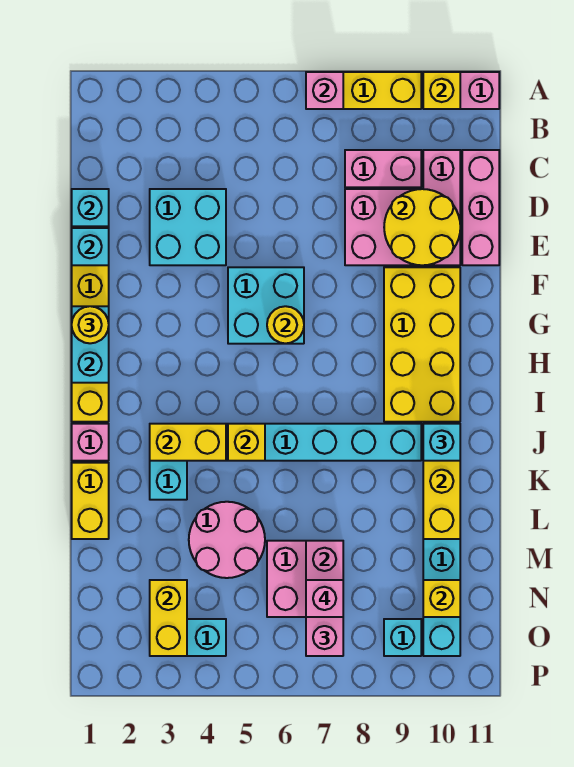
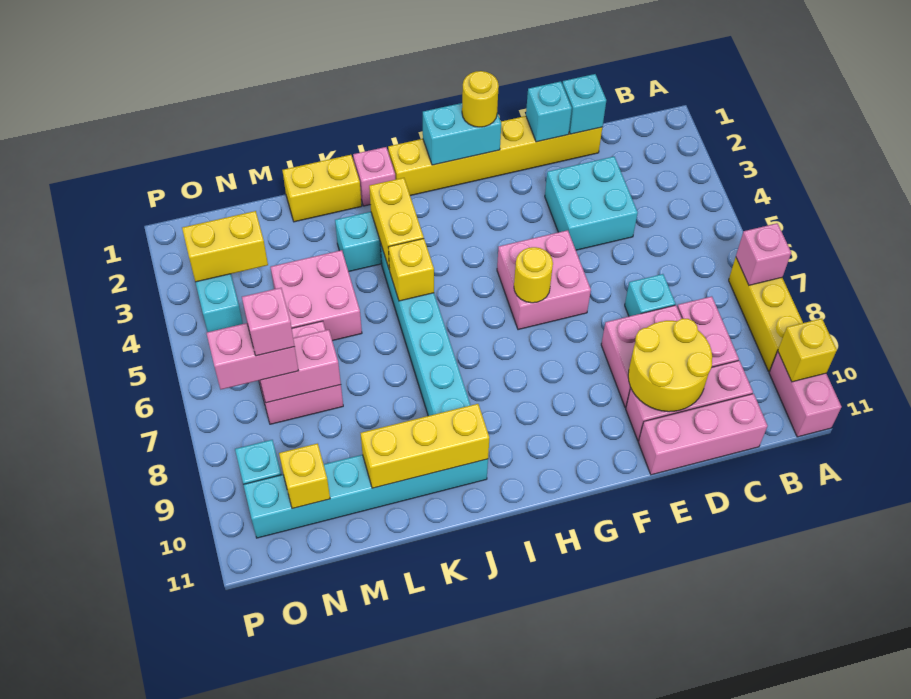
cyan brick F5:G6 level 1 -> pink brick F5:G6 level 1
yellow brick F9:I10 level 1 -> none
cyan brick J10 level 3 -> cyan brick D7 level 1
pink round brick L4:M5 level 1 -> pink brick L4:M5 level 1

